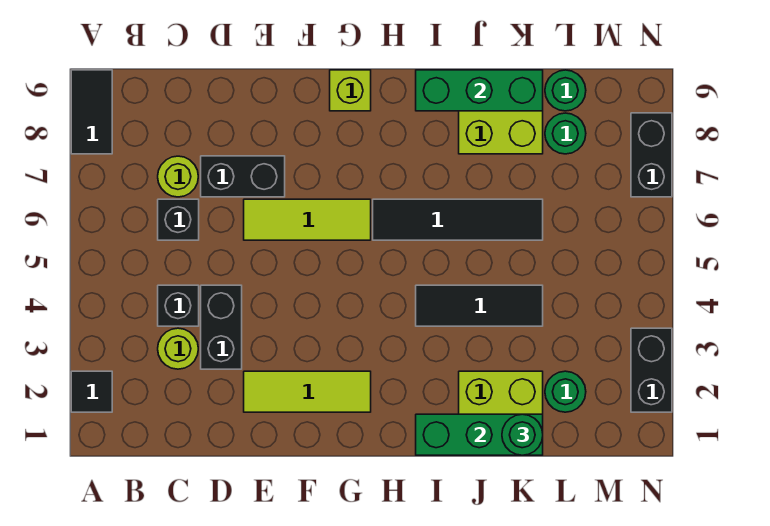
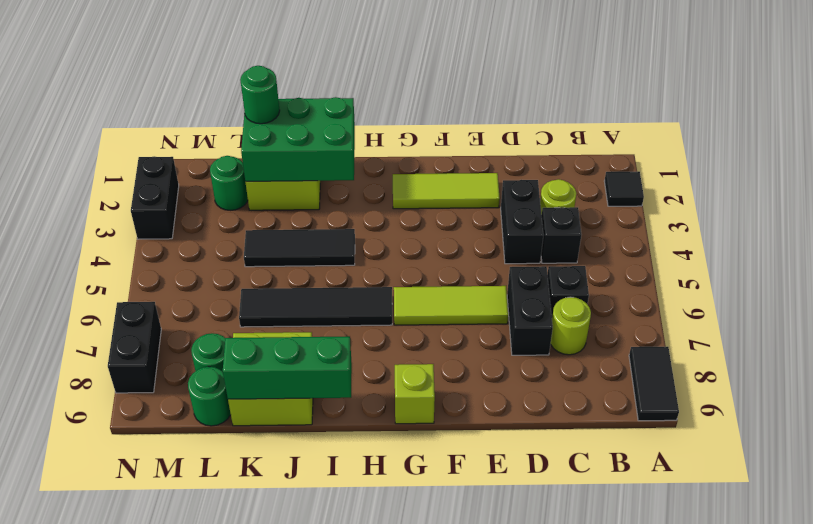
black brick D7:E7 level 1 -> black brick D6:D7 level 1
green brick I1:K1 level 2 -> green brick I1:K2 level 2

